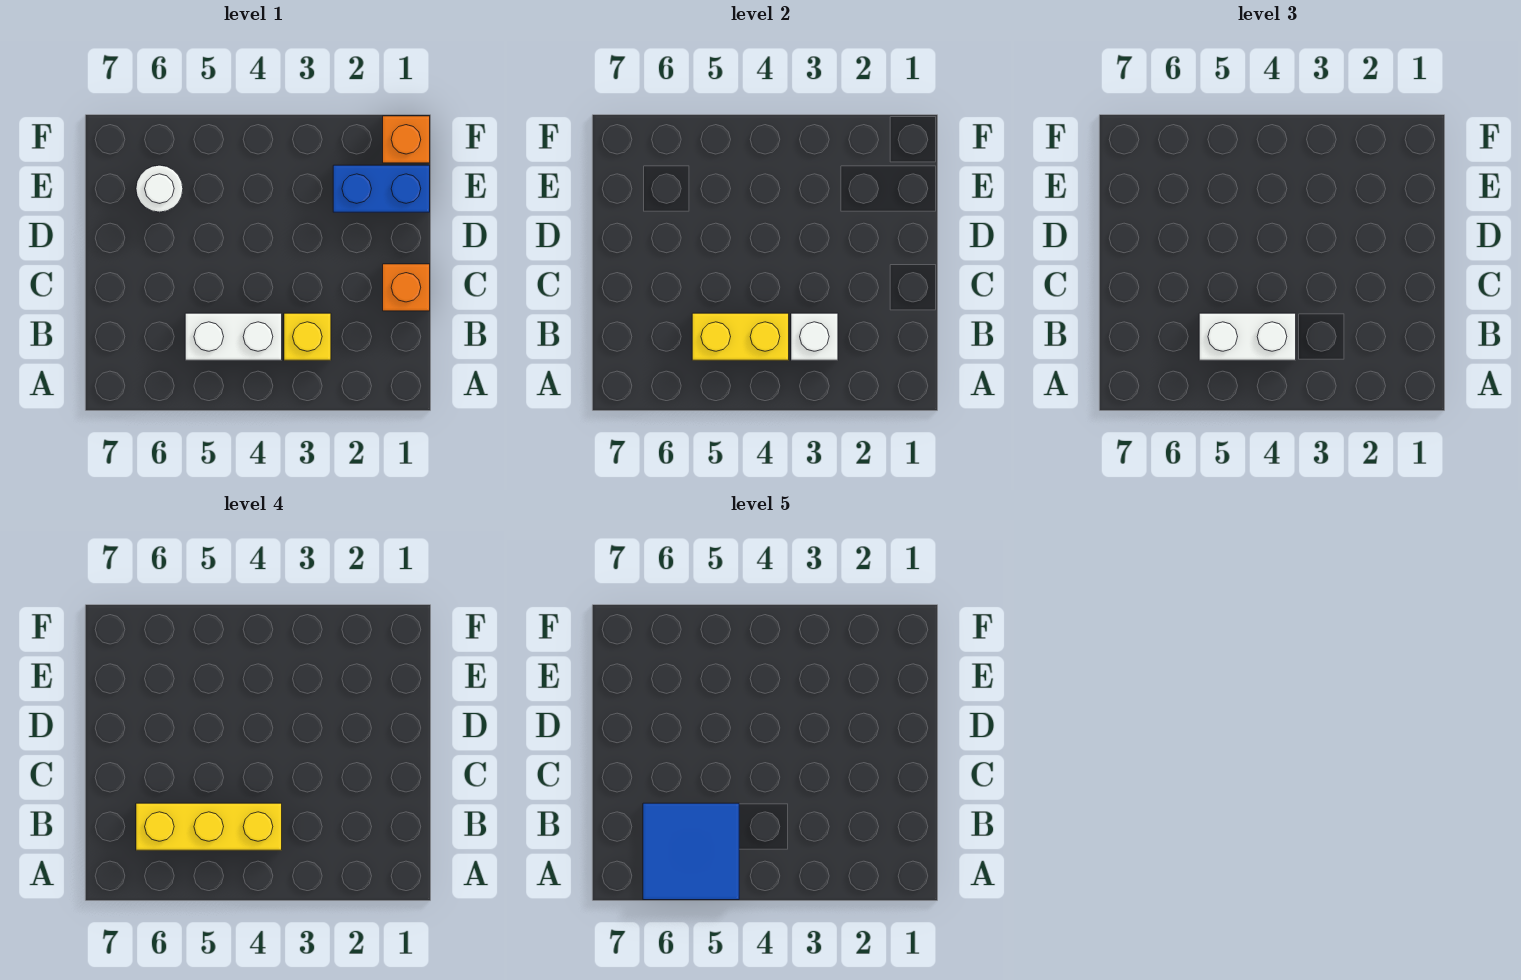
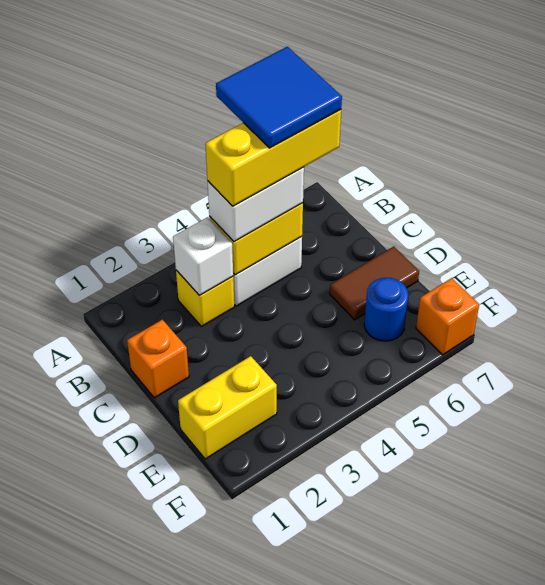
none -> brown tile D6:D7 level 1
blue brick E1:E2 level 1 -> yellow brick E1:E2 level 1
white round brick E6 level 1 -> blue round brick E6 level 1
orange brick F1 level 1 -> orange brick F7 level 1

